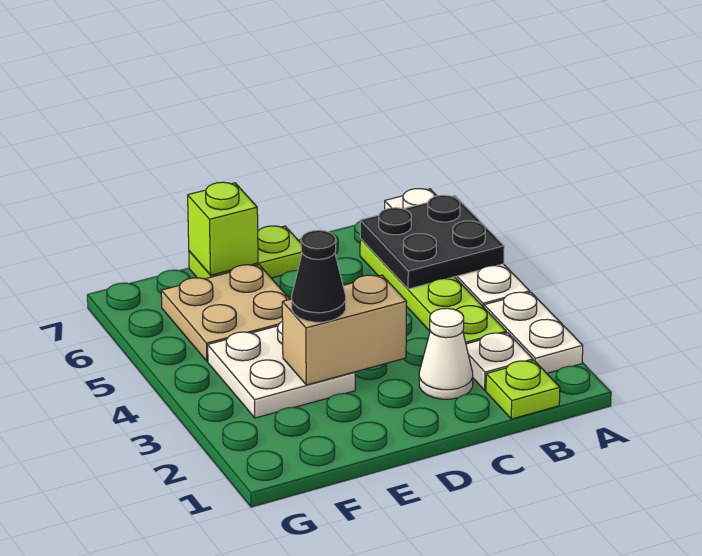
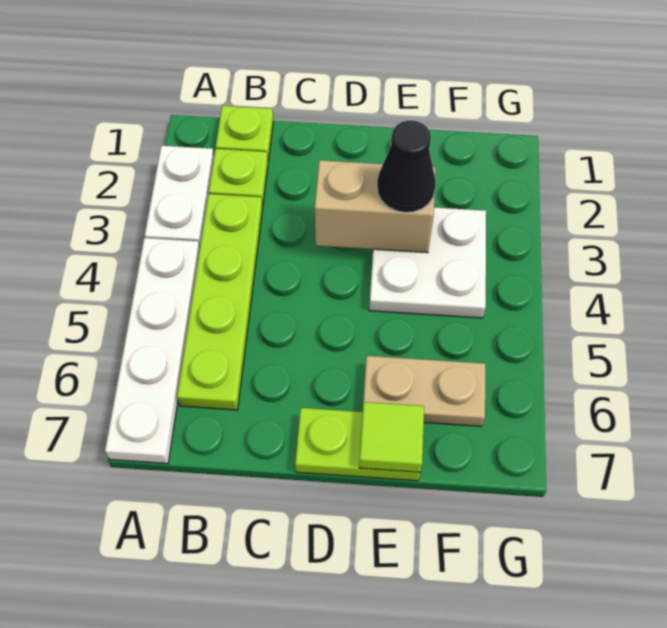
black plate A5:B6 level 2 -> none
white plate B2 level 1 -> lime plate B2 level 1
white cone C2 level 1 -> none
tan plate E5:F6 level 1 -> tan plate E6:F6 level 1
lime brick E7 level 2 -> lime tile E7 level 2

